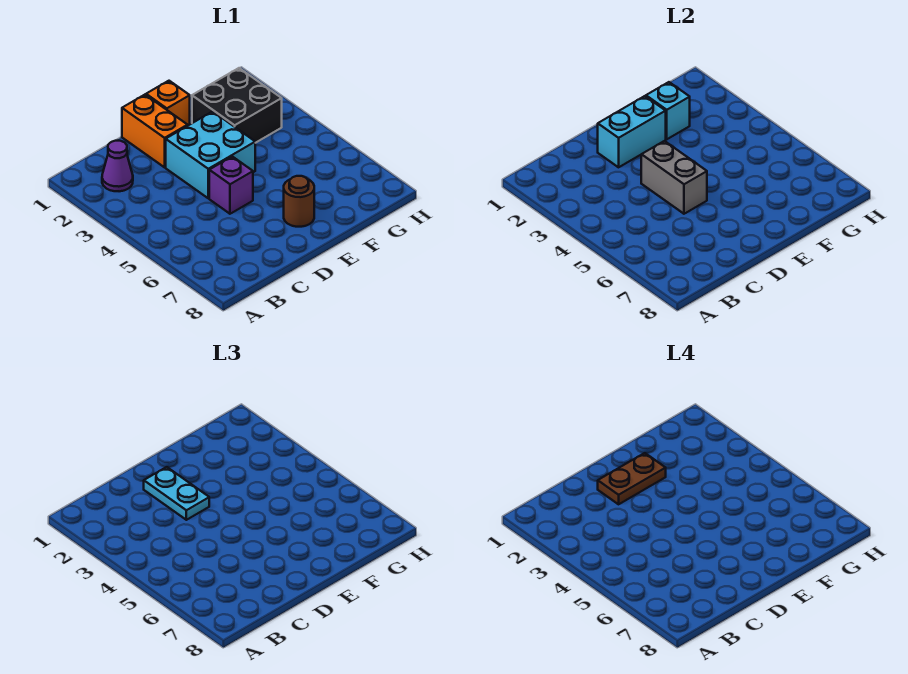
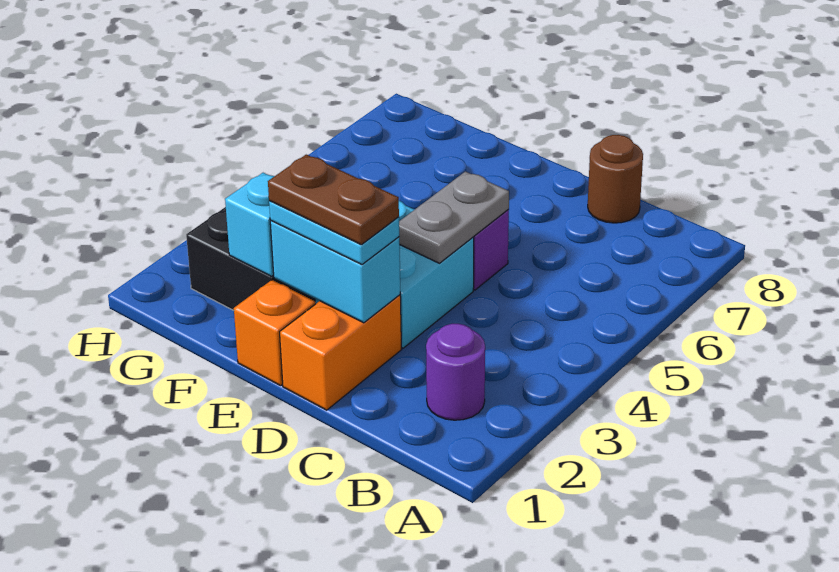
purple cone B2 level 1 -> purple round brick B2 level 1
cyan plate D2:D3 level 3 -> cyan plate D2:E2 level 3
grey brick D4:D5 level 2 -> grey plate D4:D5 level 2
brown round brick E7 level 1 -> brown round brick C8 level 1

